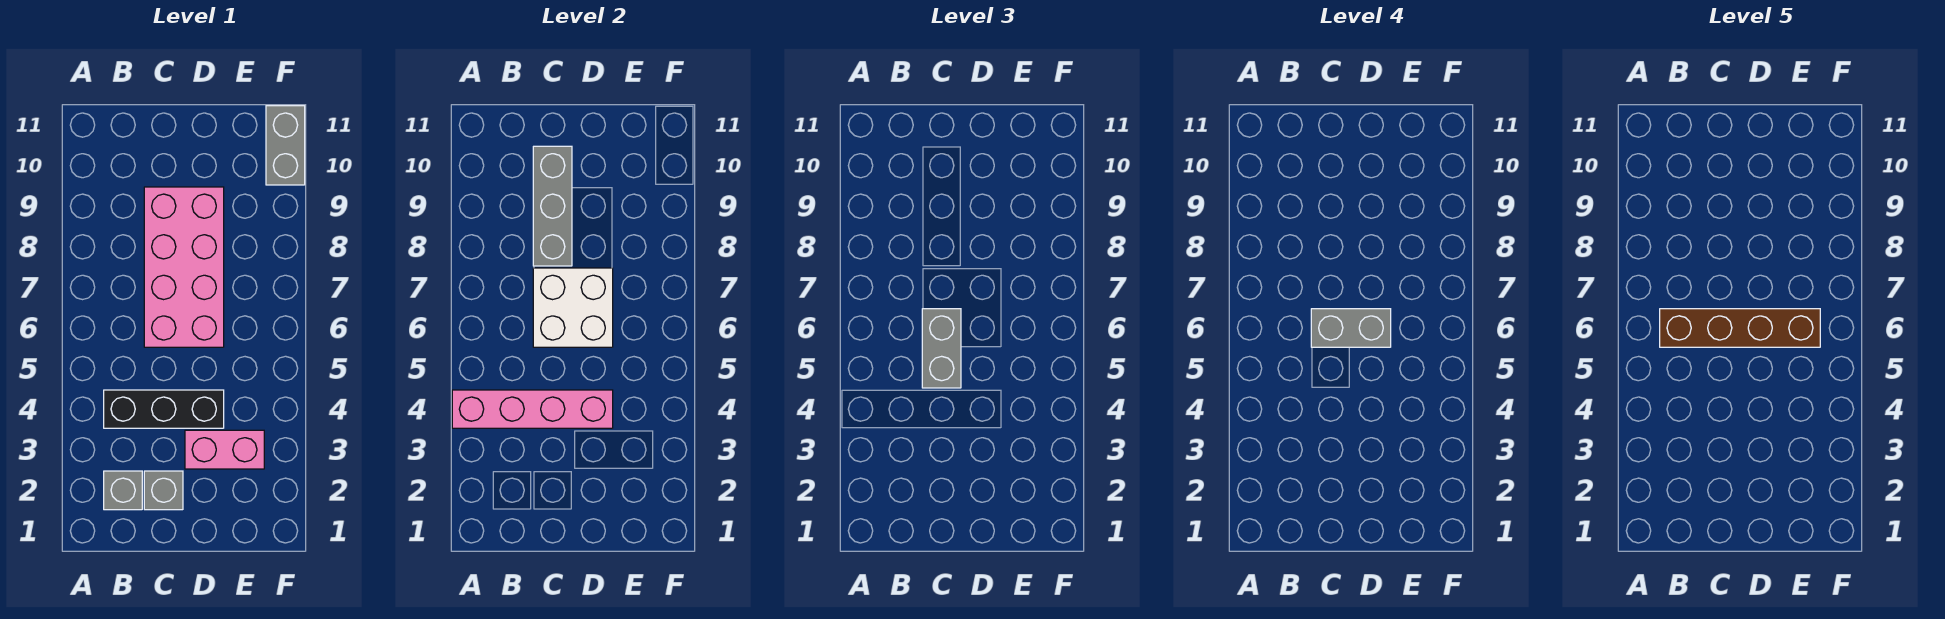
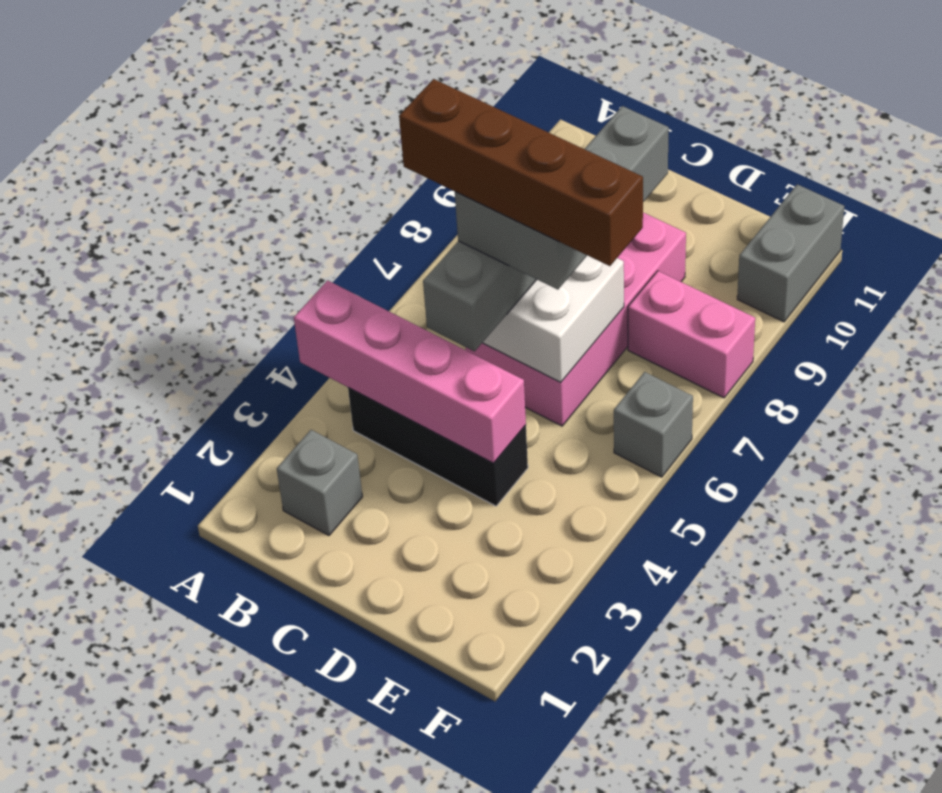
grey brick C2 level 1 -> grey brick F6 level 1
pink brick D3:E3 level 1 -> pink brick E8:F8 level 1

